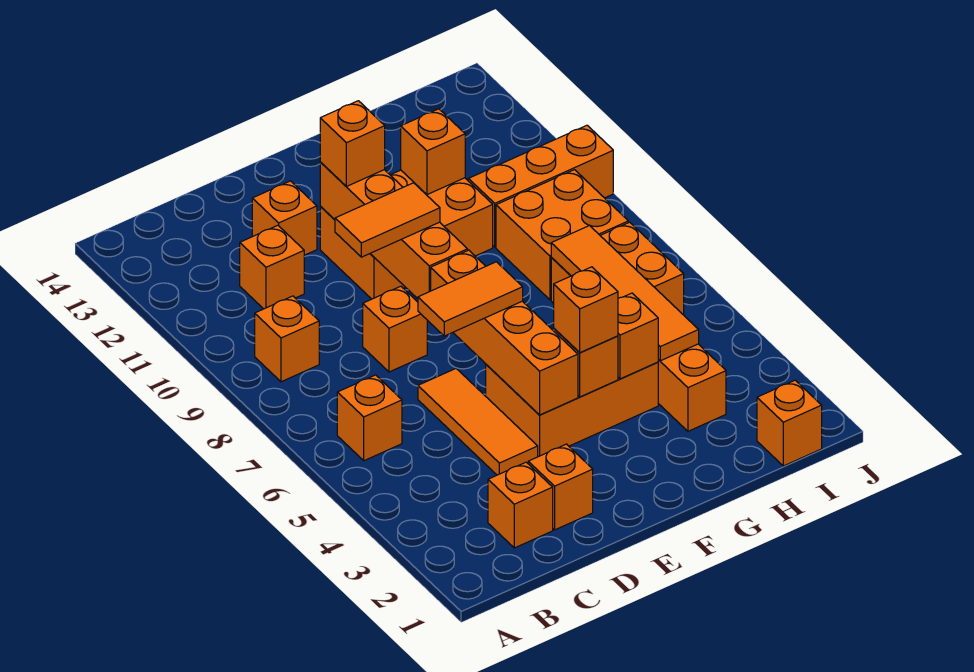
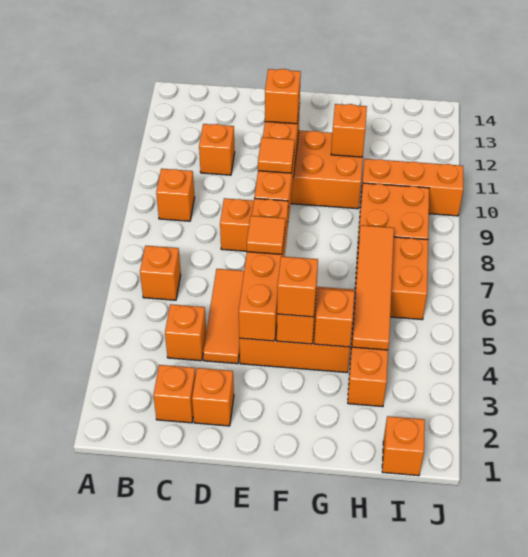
orange tile D6:E6 level 3 -> orange tile E6 level 3
orange tile D9:E9 level 3 -> orange tile E9 level 3
orange brick D12 level 1 -> orange brick C4 level 1

